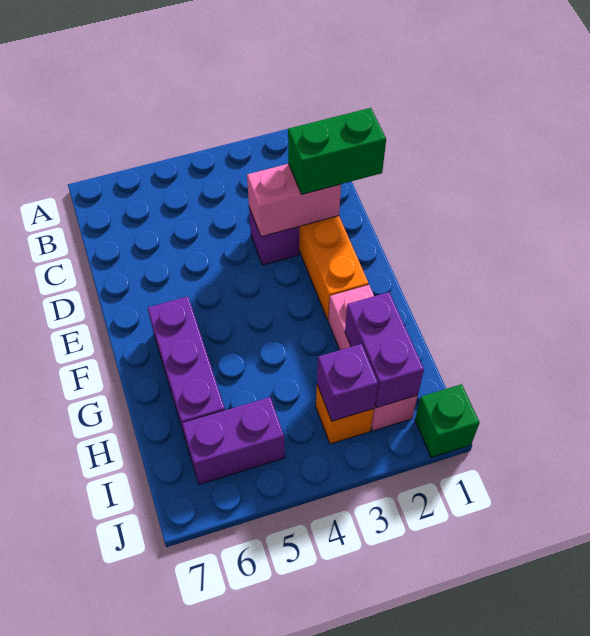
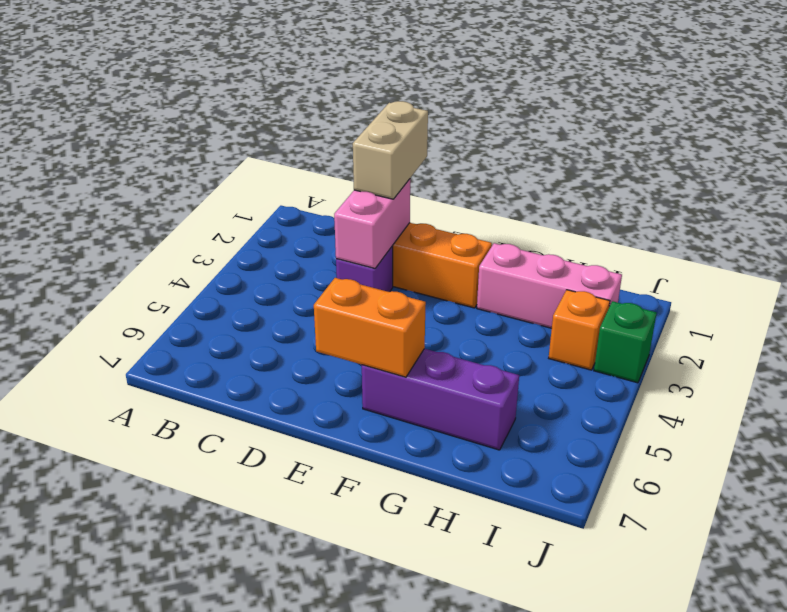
green brick D1:D2 level 3 -> tan brick D1:D2 level 3
none -> orange brick E6:F6 level 2
purple brick H2:I2 level 2 -> none
purple brick I3 level 2 -> none
purple brick I5:I6 level 1 -> none
green brick J1 level 1 -> green brick J3 level 1

